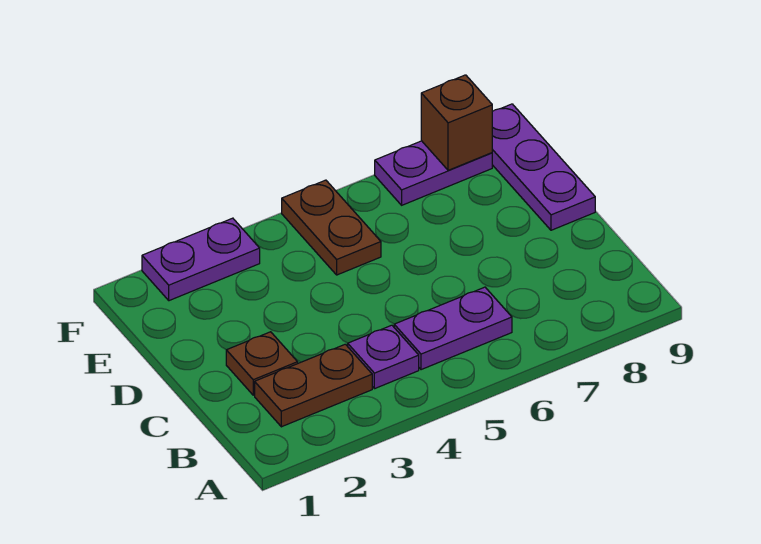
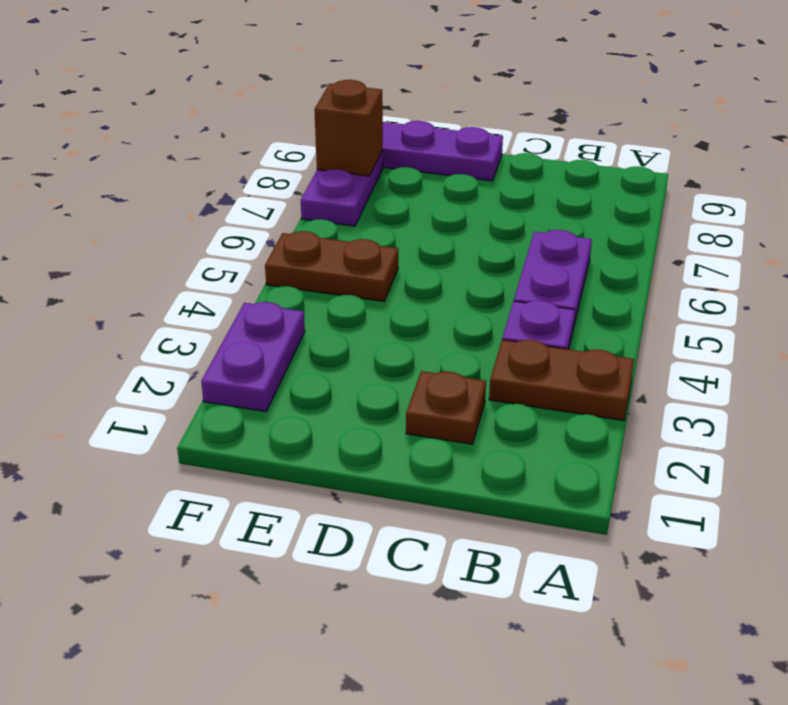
brown plate B2:B3 level 1 -> brown plate A3:B3 level 1

